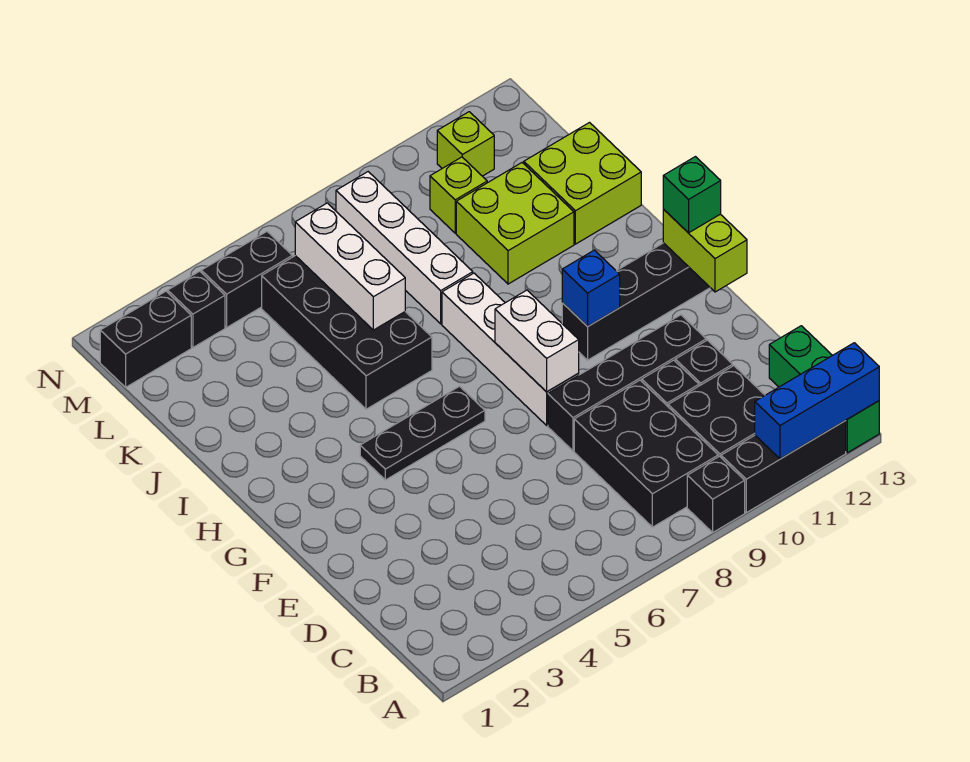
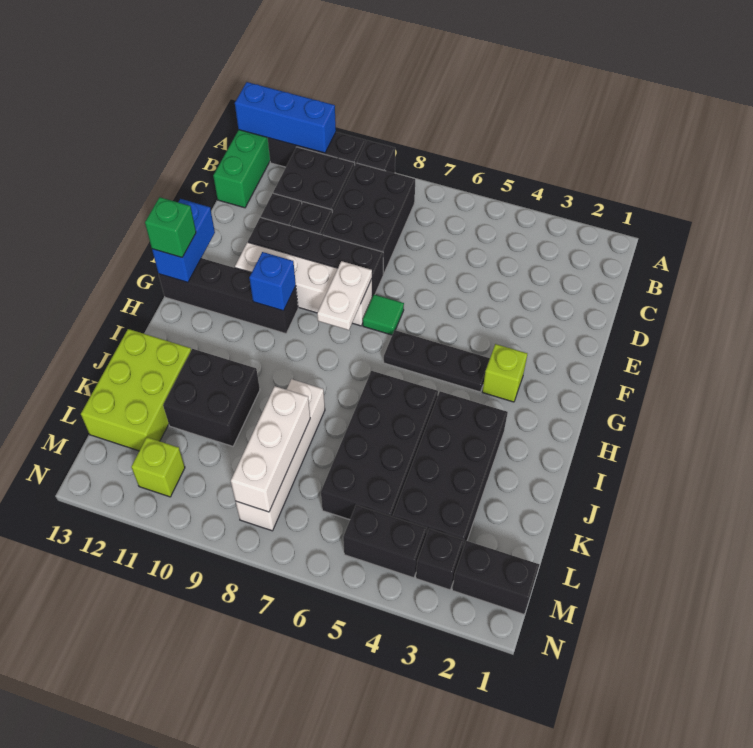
none -> green tile F7 level 1
white brick F8:I8 level 1 -> white brick F8:F11 level 1
white brick F8:G8 level 2 -> white plate F8:G8 level 2
lime brick F13:G13 level 2 -> blue brick F13:G13 level 2
none -> black brick I3:L4 level 1
white brick J6:L6 level 2 -> white brick K8:M8 level 2
lime brick J10:K11 level 1 -> black brick J10:K11 level 1
lime brick J12:K13 level 1 -> lime brick J12:L13 level 1
lime brick L10 level 1 -> lime brick G3 level 1

